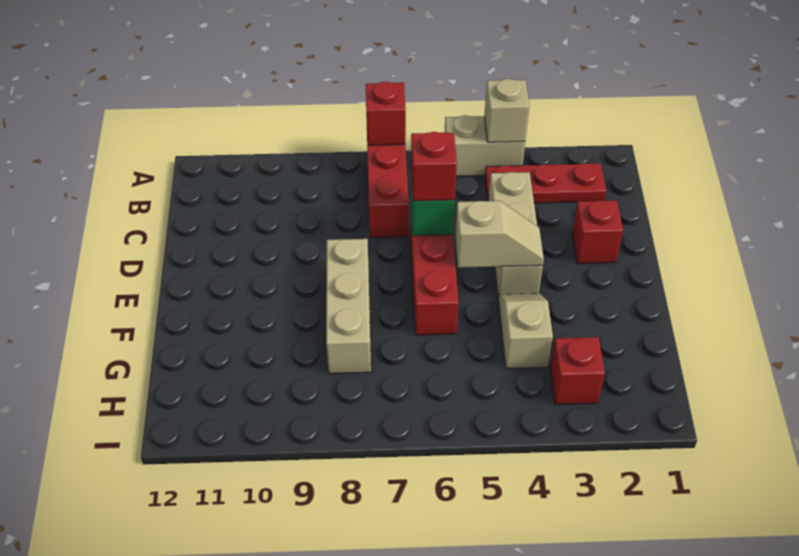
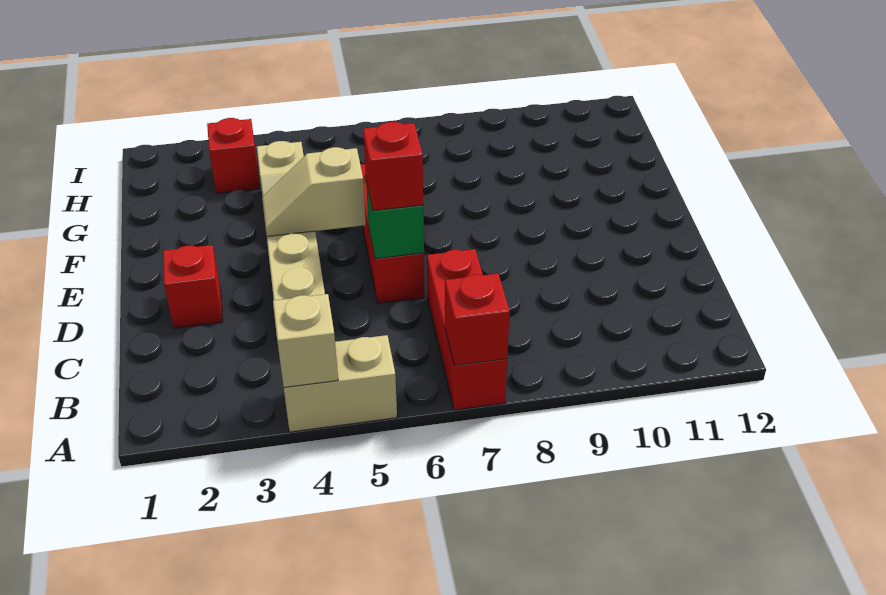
red plate B2:B4 level 1 -> none
tan brick E8:G8 level 1 -> none

